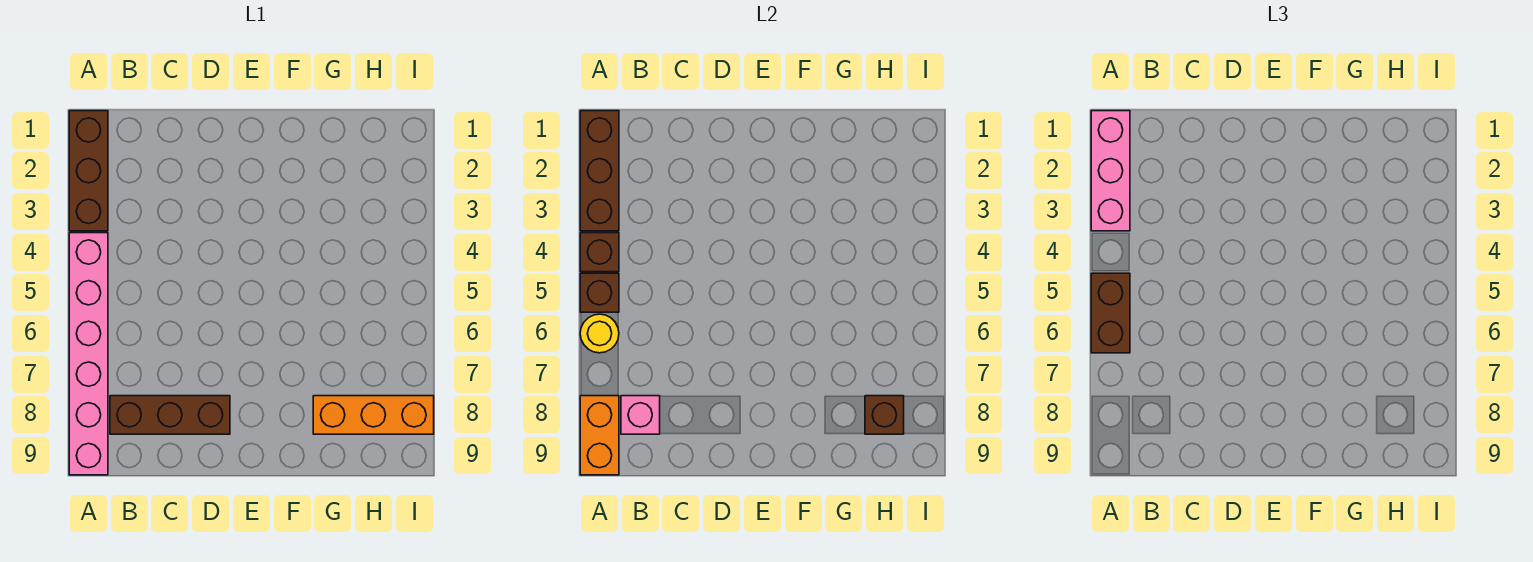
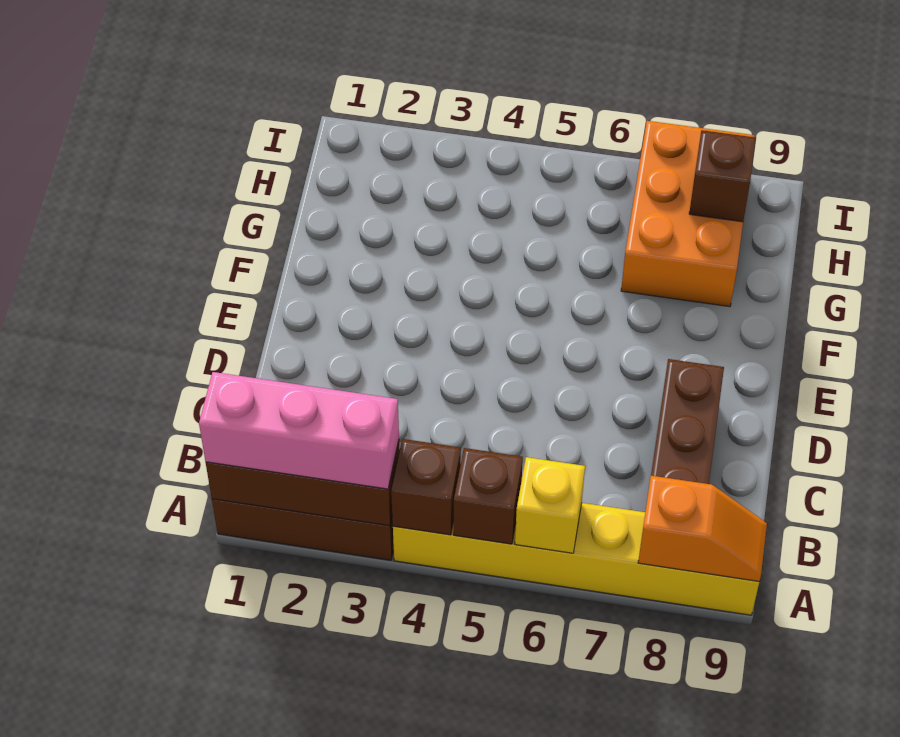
pink brick A4:A9 level 1 -> yellow brick A4:A9 level 1
brown brick A5:A6 level 3 -> none
yellow round brick A6 level 2 -> yellow brick A6 level 2
orange brick A8:A9 level 2 -> orange slope A8:A9 level 2 top 8
pink brick B8 level 2 -> none
orange brick G8:I8 level 1 -> orange brick G7:I8 level 1

